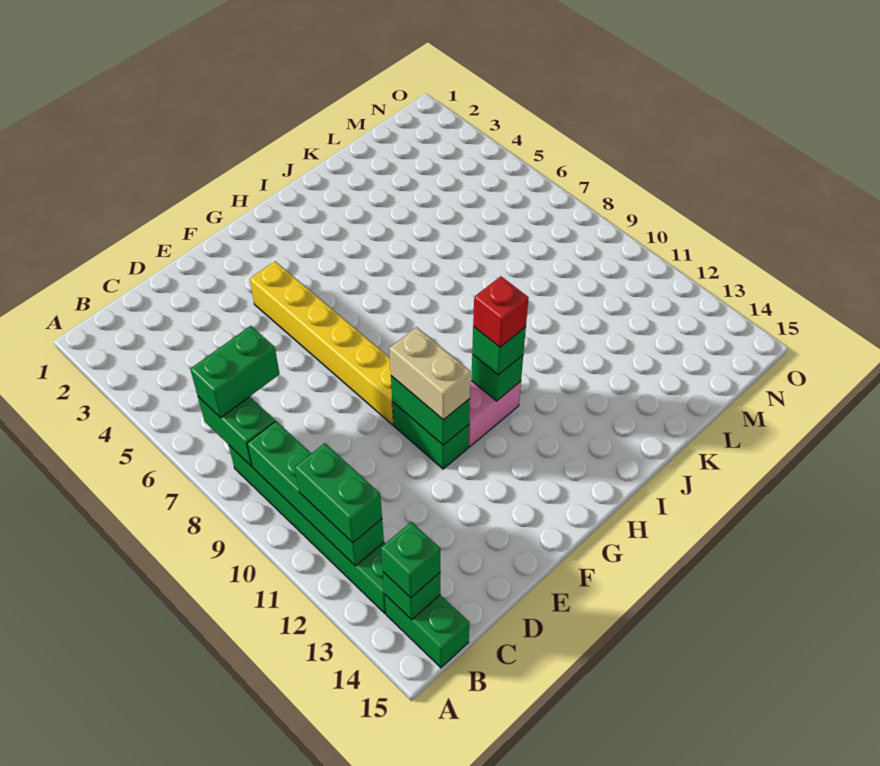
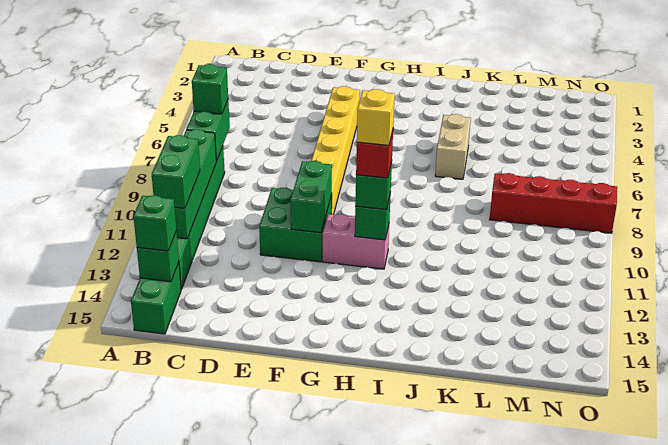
green brick B7:C7 level 3 -> green brick B7 level 3
green brick F10:F11 level 1 -> green brick E10:F11 level 1
tan brick F10:F11 level 3 -> tan brick J5:J6 level 1
none -> yellow brick H11 level 5
none -> red brick L8:O8 level 1

